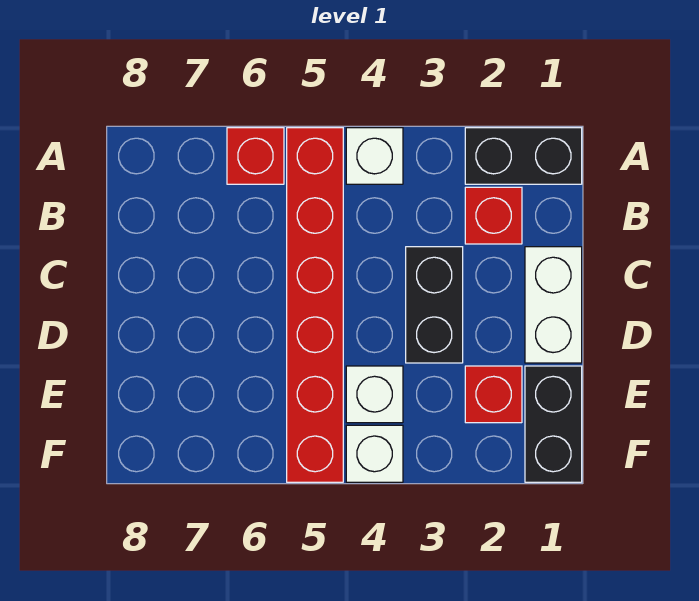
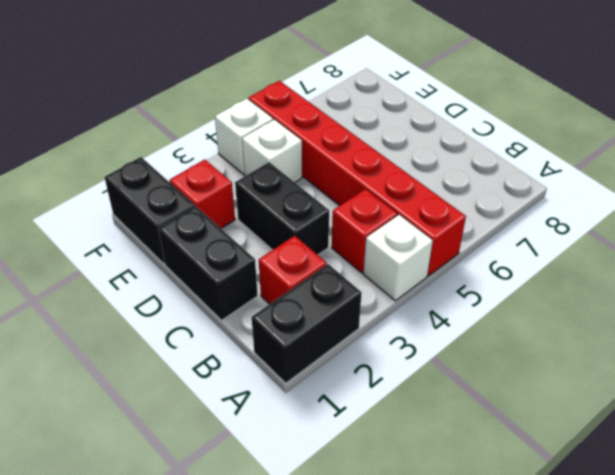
red brick A6 level 1 -> red brick B4 level 1
white brick C1:D1 level 1 -> black brick C1:D1 level 1

